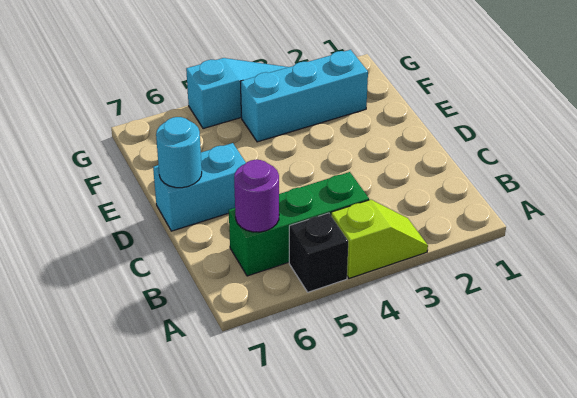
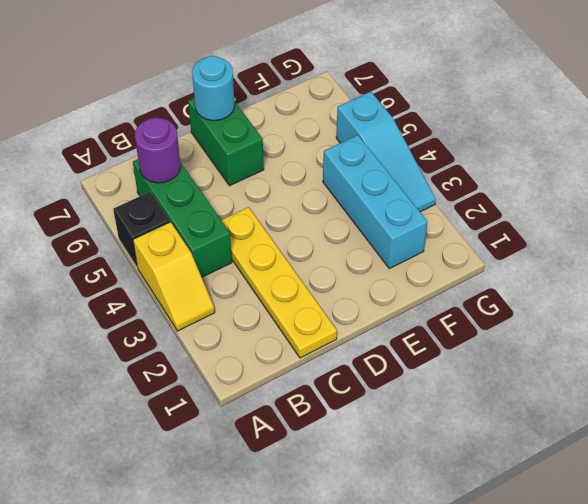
lime slope A3:A4 level 1 top 4 -> yellow slope A3:A4 level 1 top 4
none -> yellow plate C1:C4 level 1
cyan brick D6:D7 level 1 -> green brick D6:D7 level 1

